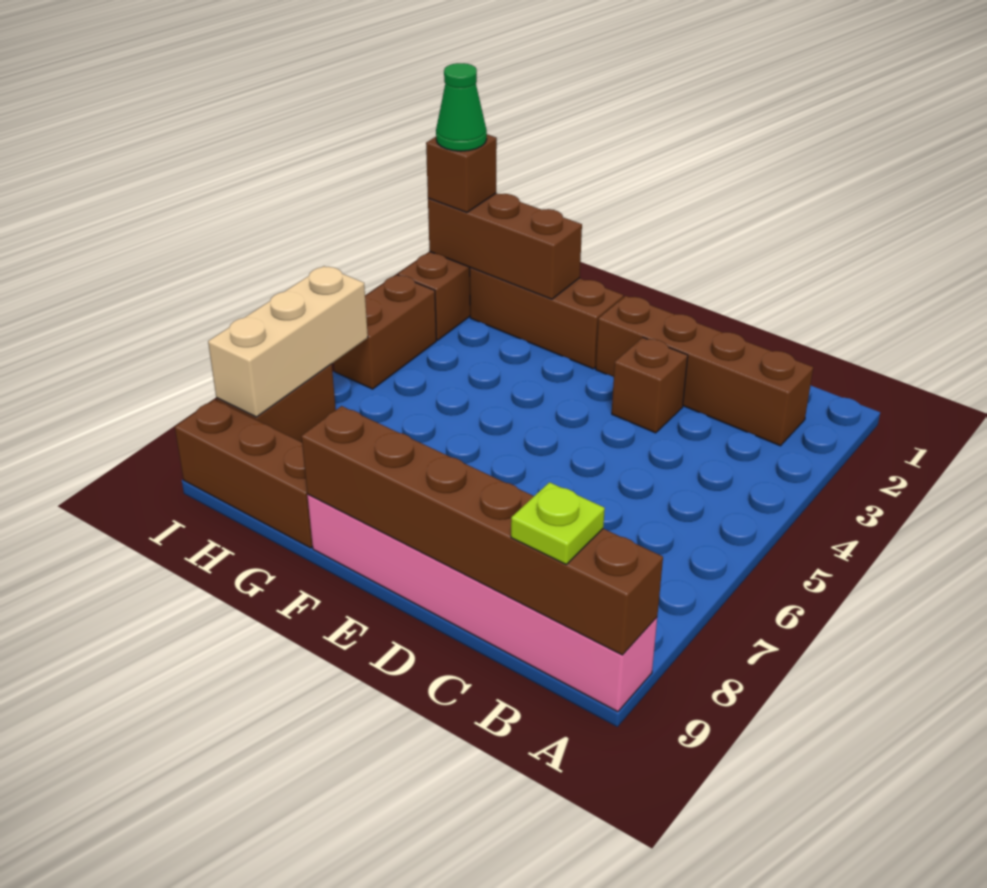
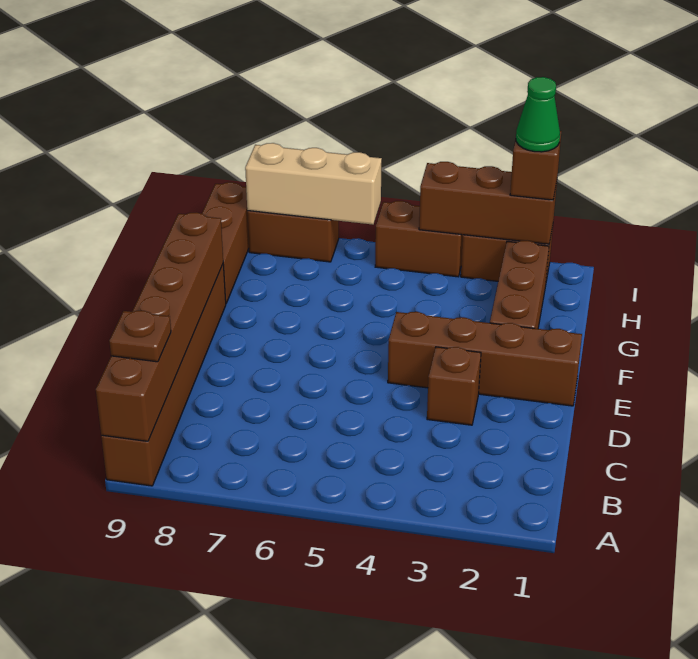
pink brick A9:F9 level 1 -> brown brick A9:F9 level 1
brown brick B2:E2 level 1 -> brown brick E1:E4 level 1
lime plate B9 level 3 -> brown plate B9 level 3
brown brick G2:I2 level 2 -> brown brick I2:I4 level 2

